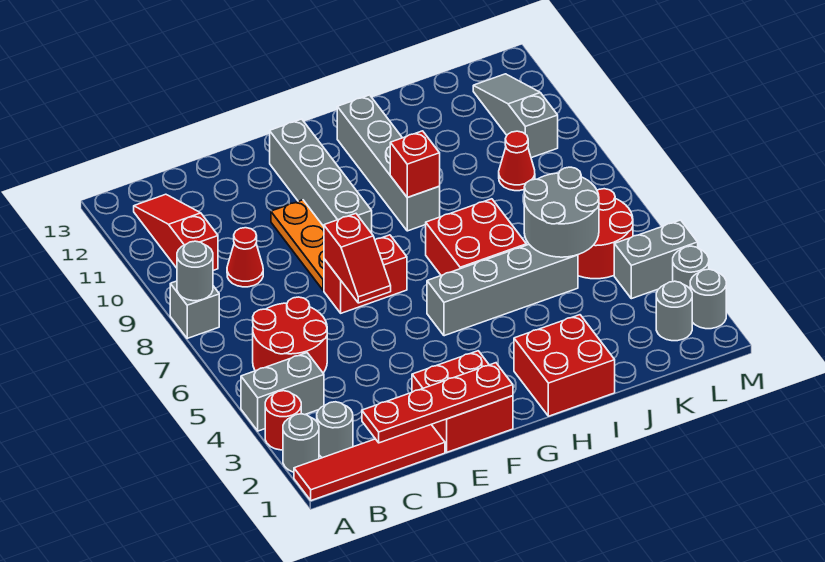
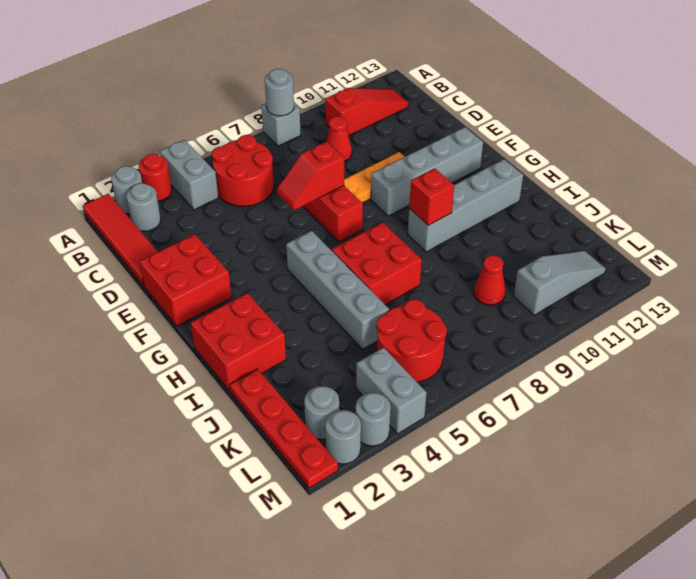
red plate C1:F1 level 2 -> red plate J1:M1 level 1
grey round brick J5:K6 level 2 -> none

